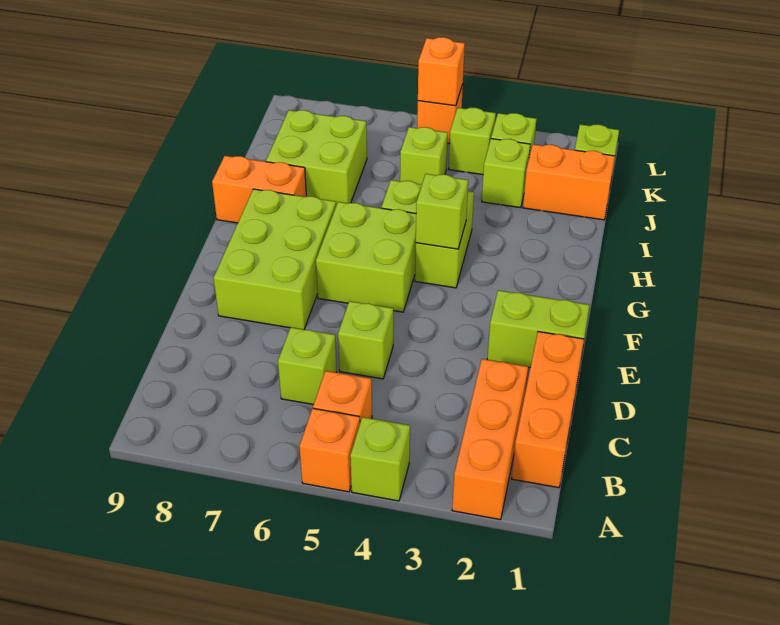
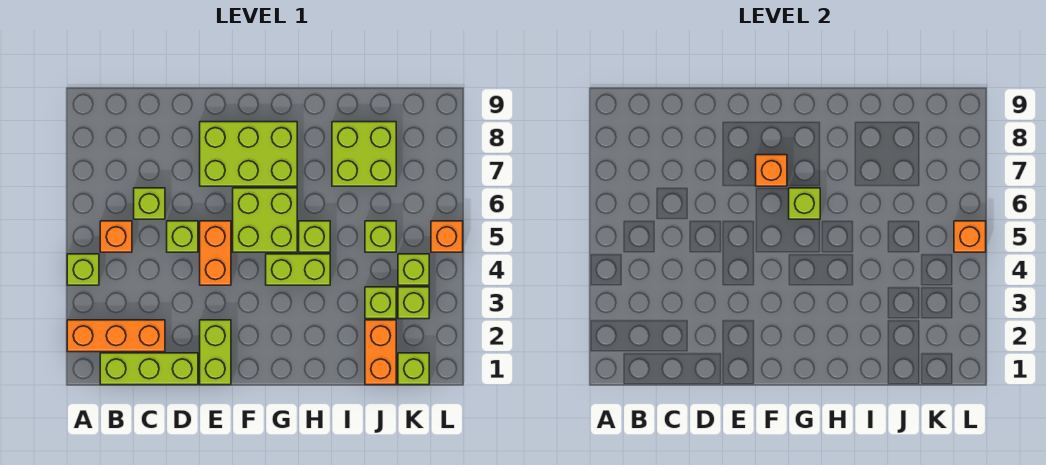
orange brick A5 level 1 -> orange brick F7 level 2
orange brick B1:D1 level 1 -> lime brick B1:D1 level 1
lime brick G4 level 2 -> lime brick G6 level 2
orange brick H8:H9 level 1 -> orange brick E4:E5 level 1

